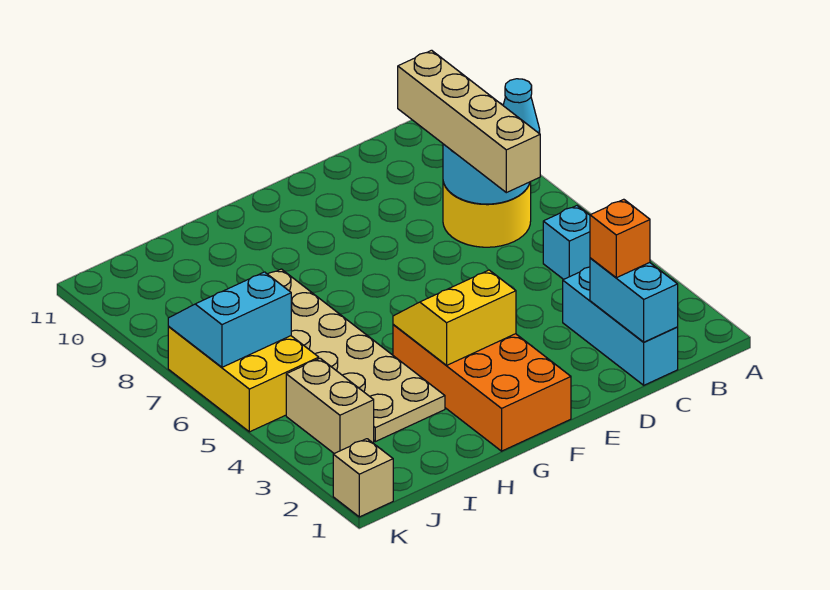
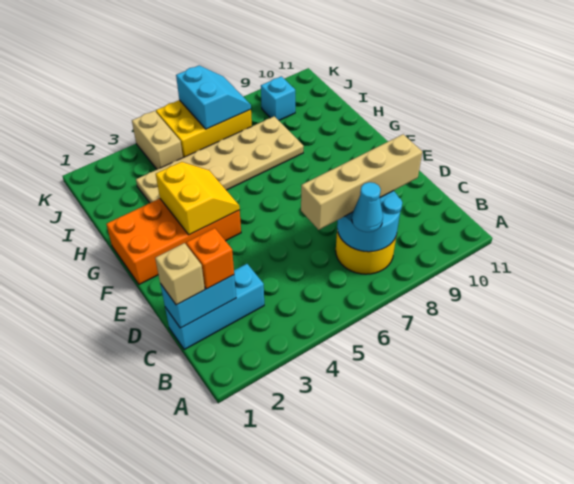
cyan brick B5 level 1 -> cyan brick J9 level 1
tan brick J3:J4 level 1 -> tan brick J4:K4 level 1
tan brick K1 level 1 -> tan brick C1 level 3

